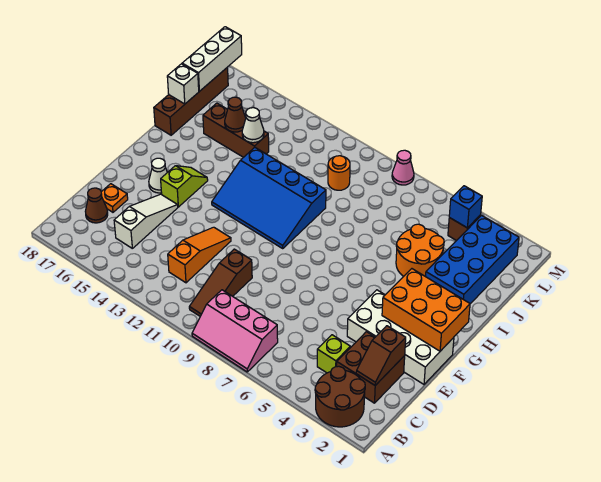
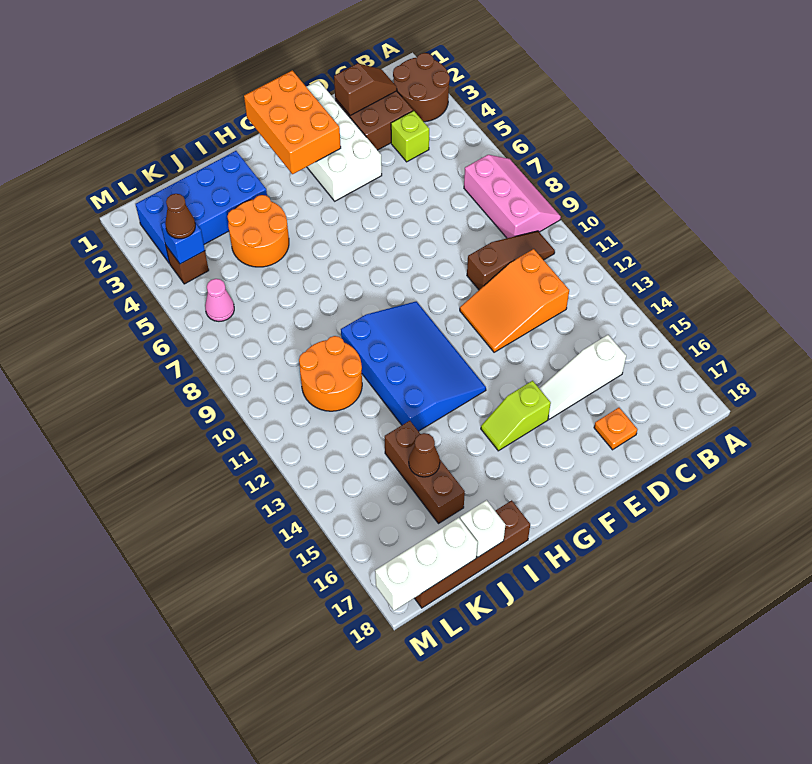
orange slope C12:E12 level 1 top C -> orange slope C11:E12 level 1 top C
brown cone C17 level 1 -> brown cone L4 level 3
white cone F16 level 1 -> none
white cone J14 level 2 -> none
orange round brick K10 level 1 -> orange round brick J10:K11 level 1
pink cone M8 level 1 -> pink cone L6 level 1

